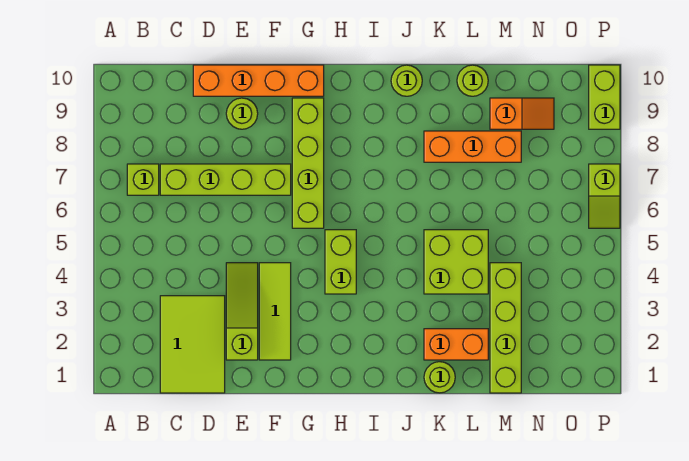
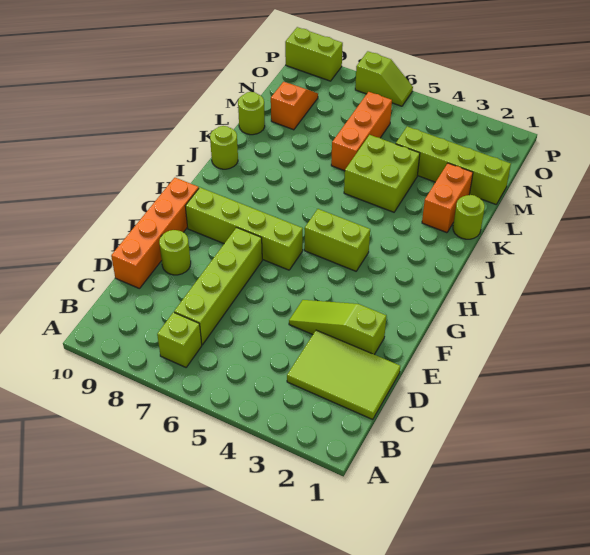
lime tile F2:F4 level 1 -> none
orange brick K8:M8 level 1 -> orange brick L6:N6 level 1

